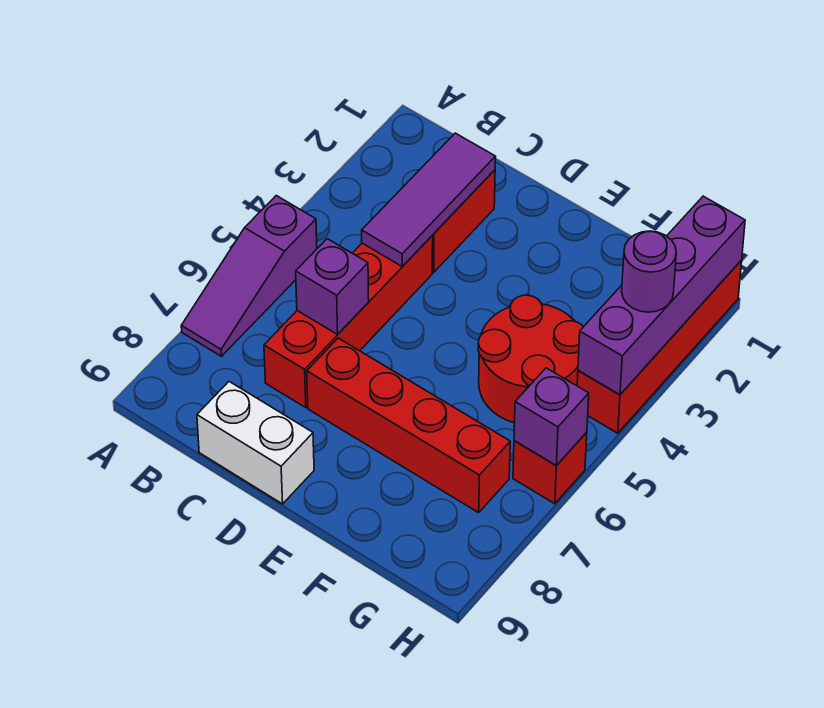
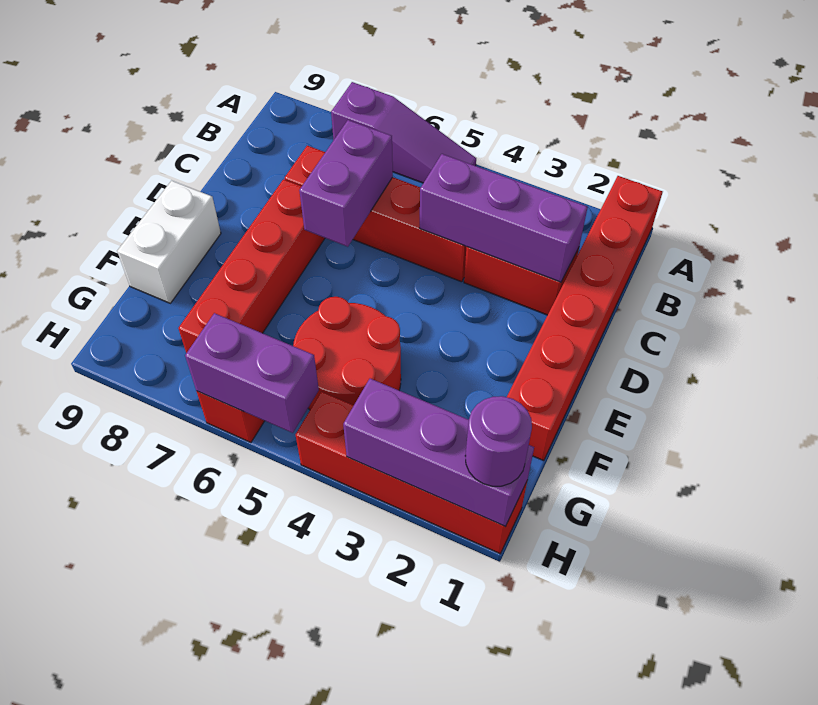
none -> red brick A1:F1 level 1
purple slope A5:A7 level 1 top 5 -> purple slope A5:A7 level 1 top 7
purple tile C2:C4 level 2 -> purple brick C2:C4 level 2
purple brick C6 level 2 -> purple brick C6:D6 level 2
white brick C9:D9 level 1 -> white brick E9:F9 level 1
purple brick H1:H4 level 2 -> purple brick H1:H3 level 2
purple round brick H3 level 3 -> purple round brick H1 level 3
purple brick H6 level 2 -> purple brick H5:H6 level 2

